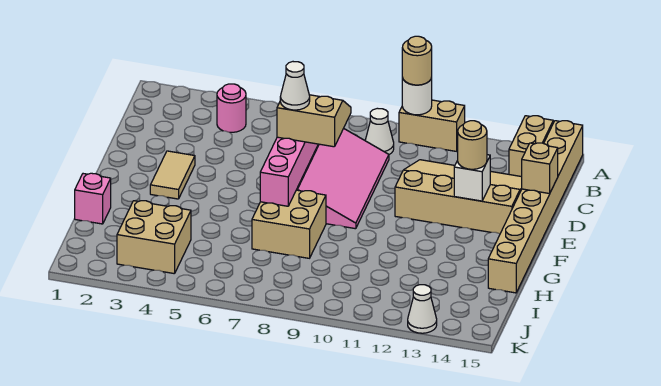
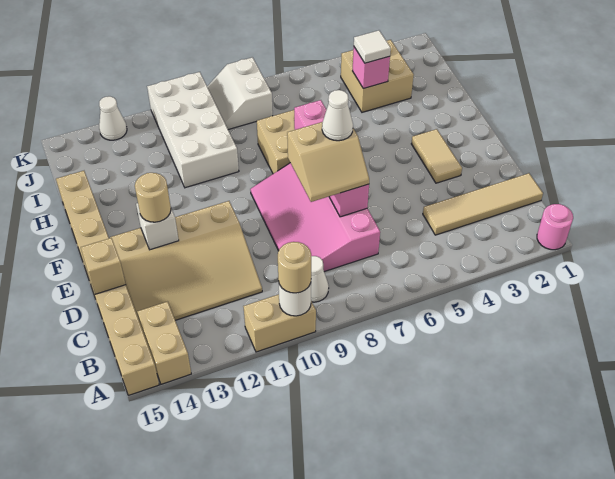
pink round brick B4 level 1 -> pink round brick A1 level 1
none -> tan tile C1:C4 level 1
pink brick H1 level 1 -> pink brick I4 level 2
none -> white brick H10:K11 level 1
none -> white tile I4 level 3
none -> white slope J8:K9 level 1 top 8

